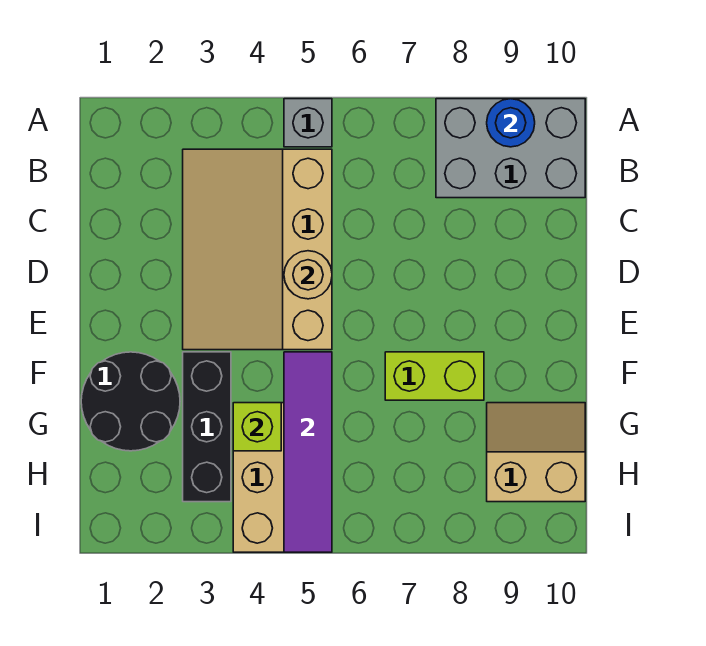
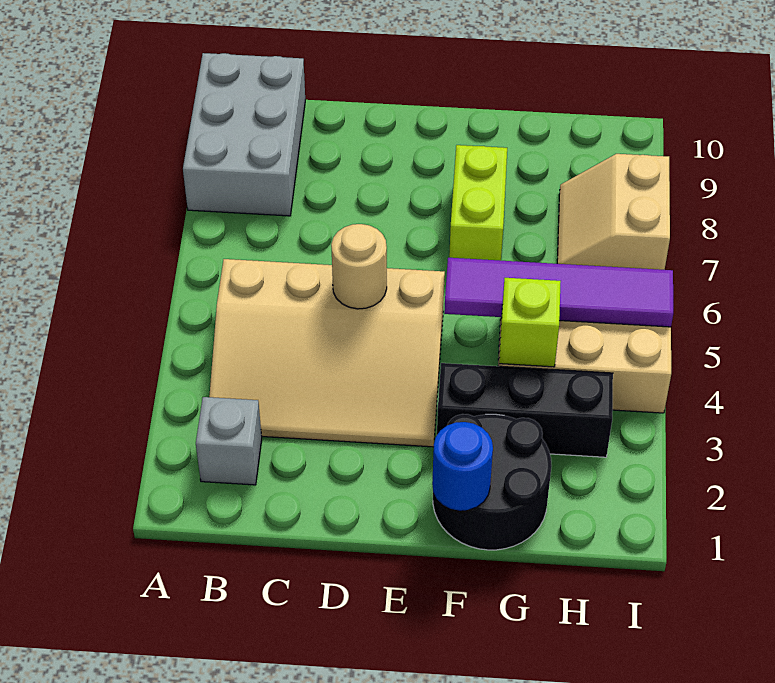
grey brick A5 level 1 -> grey brick B2 level 1
blue round brick A9 level 2 -> blue round brick F1 level 2
tan slope G9:H10 level 1 top H -> tan slope H7:I8 level 1 top I

